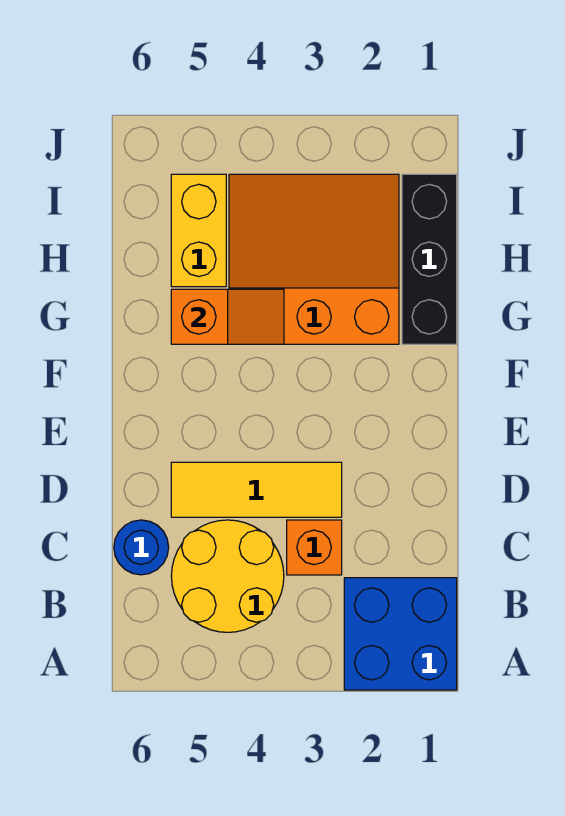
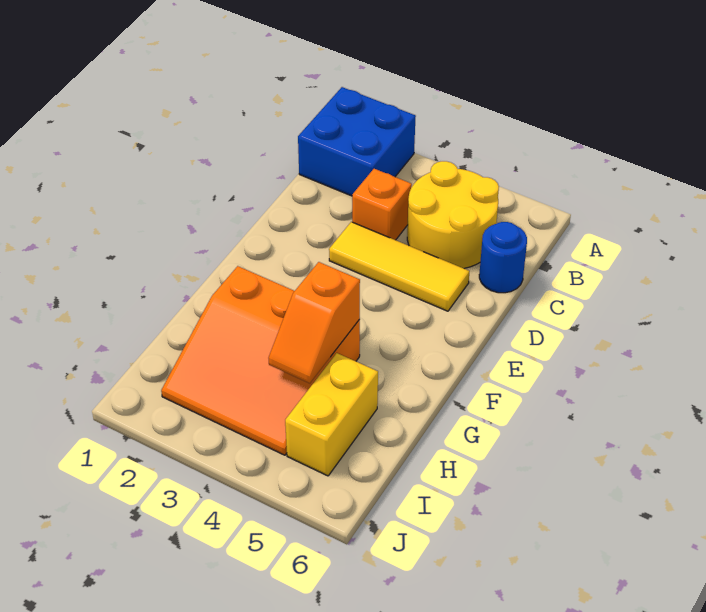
black brick G1:I1 level 1 -> none
orange slope G4:G5 level 2 top 5 -> orange slope G4:H4 level 2 top G

